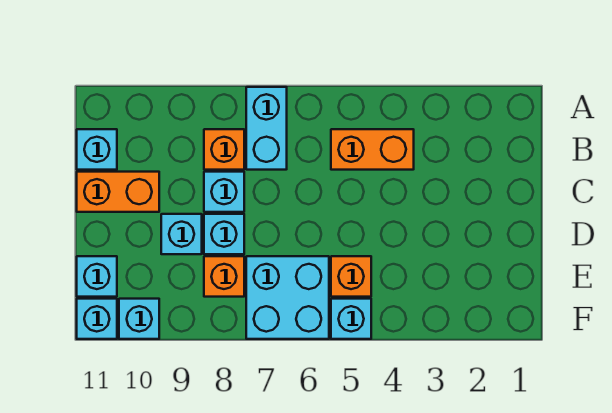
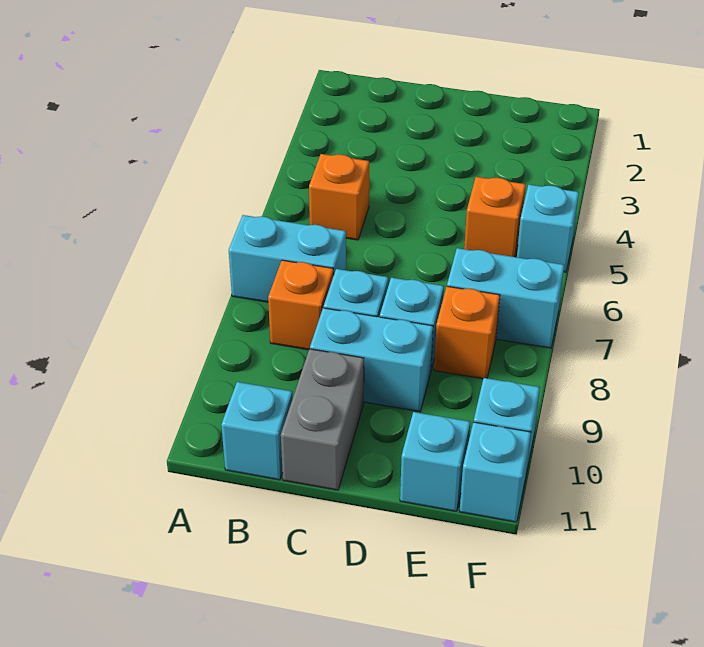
orange brick B4:B5 level 1 -> orange brick B5 level 1
orange brick C10:C11 level 1 -> grey brick C10:C11 level 1
cyan brick D9 level 1 -> cyan brick C9:D9 level 1
cyan brick E6:F7 level 1 -> cyan brick E7:F7 level 1

